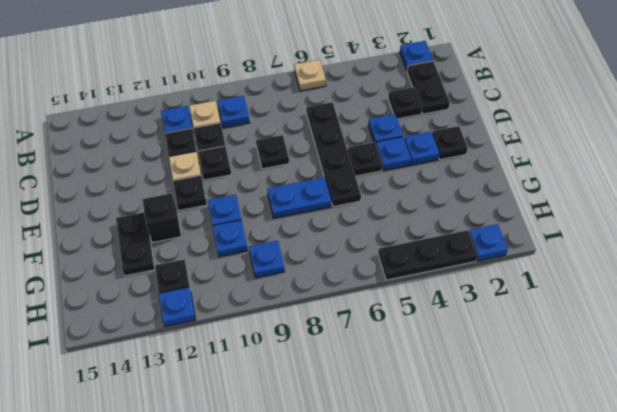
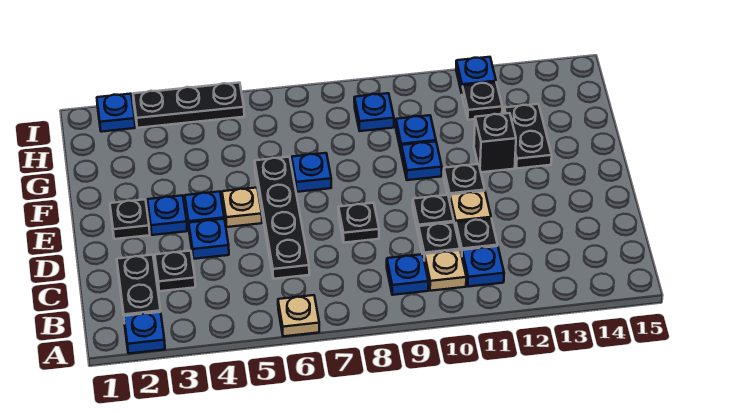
black plate E5 level 1 -> tan plate E5 level 1
blue plate F7:F8 level 1 -> blue plate F7 level 1

